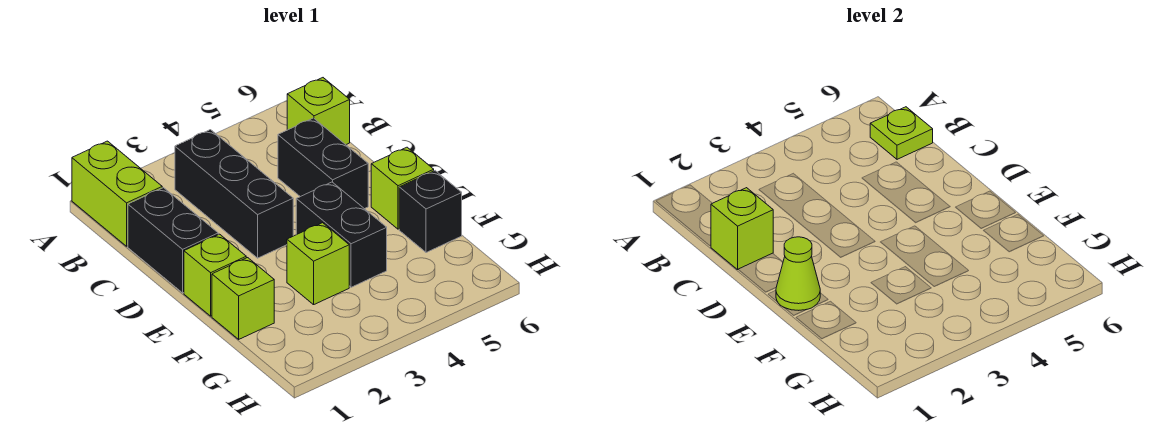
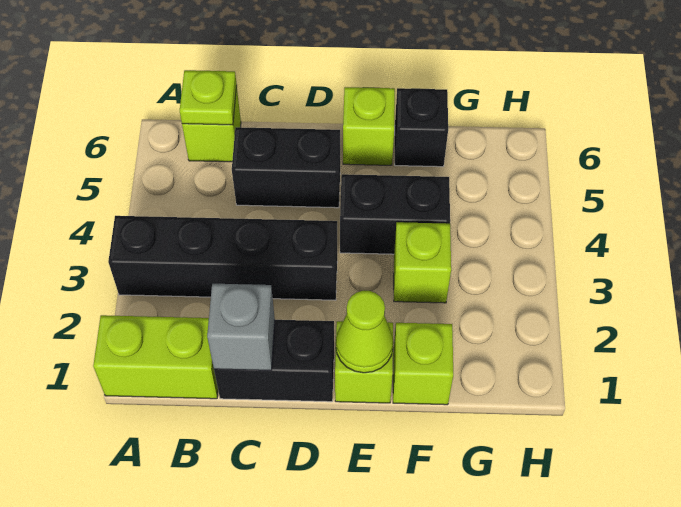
black brick B3:D3 level 1 -> black brick A3:D3 level 1
lime brick C1 level 2 -> grey brick C1 level 2

